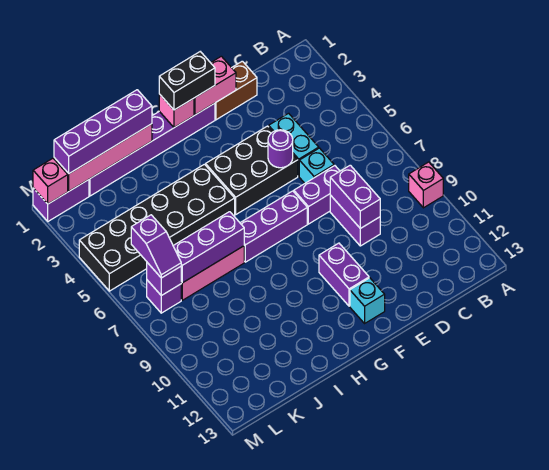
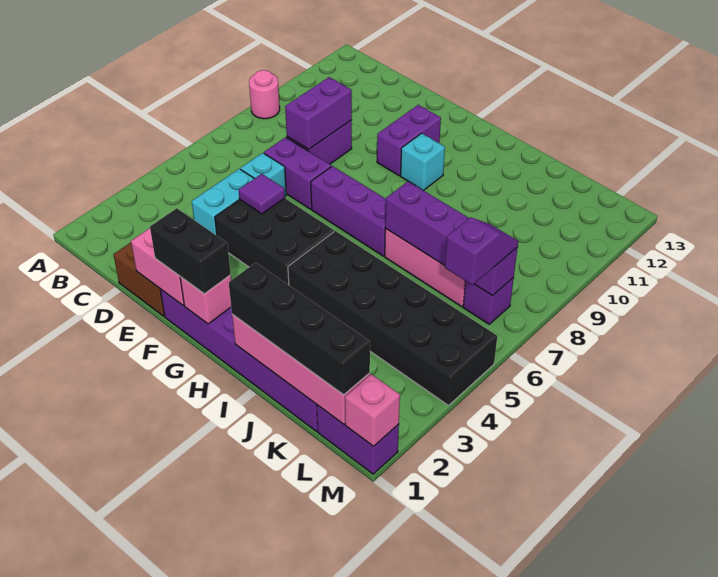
pink brick A9 level 1 -> pink round brick A9 level 1
purple round brick E5 level 2 -> purple tile E5 level 2
cyan brick F12 level 1 -> cyan brick G10 level 1
purple brick I1:L1 level 3 -> black brick I1:L1 level 3

